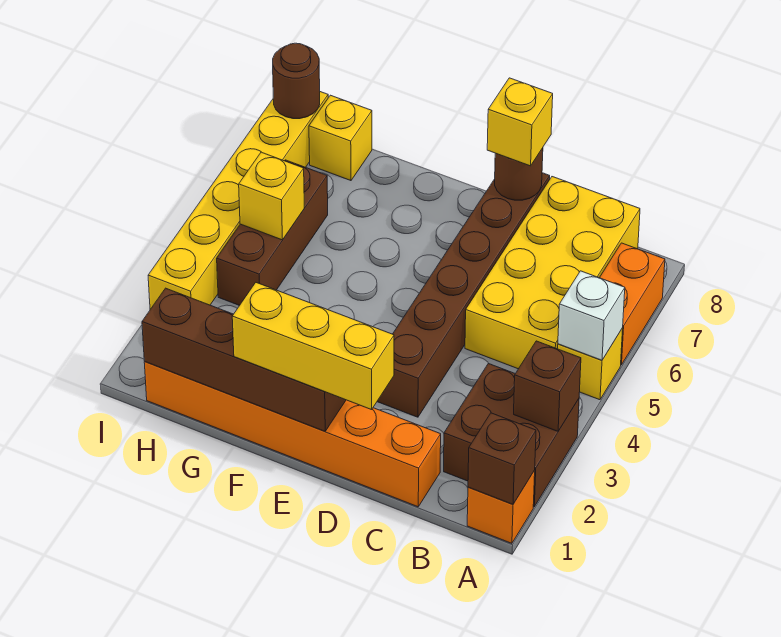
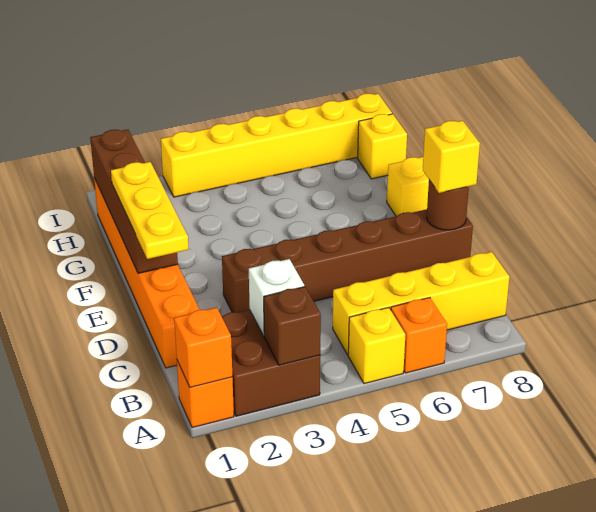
brown brick A1 level 2 -> orange brick A1 level 2
white brick A5 level 2 -> white brick B3 level 2
orange brick A6:A7 level 1 -> orange brick A6 level 1
yellow brick B5:C8 level 1 -> yellow brick B5:B8 level 1
yellow brick D1:F1 level 3 -> yellow plate D1:F1 level 3
brown brick H4:H6 level 1 -> none
yellow brick H5 level 2 -> yellow brick F8 level 1
brown round brick I8 level 2 -> none

